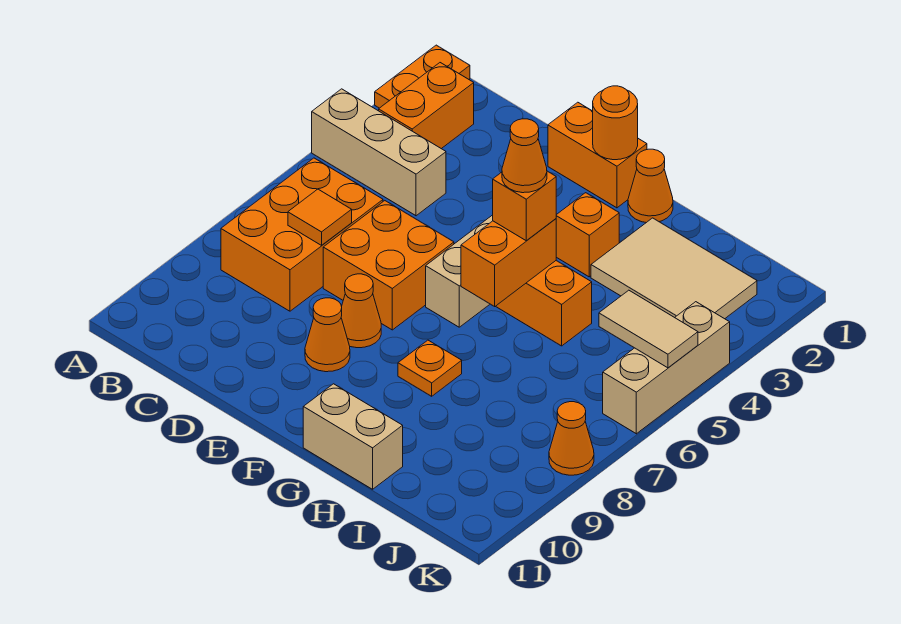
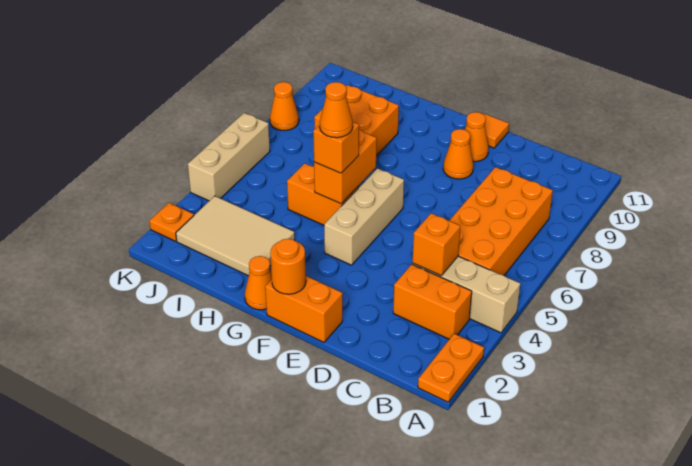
orange brick B2:B3 level 1 -> orange brick B3:C3 level 1
orange brick B6:C8 level 1 -> orange brick B5:C8 level 1
orange tile C7 level 2 -> orange tile E11 level 1
orange brick D6:E7 level 1 -> orange brick H8:I9 level 1
orange cone E8 level 1 -> orange cone E10 level 1
orange brick G3 level 1 -> orange brick C4 level 2
orange plate G8 level 1 -> orange plate K2 level 1
tan brick G11:H11 level 1 -> none
tan tile J5:K5 level 2 -> none

